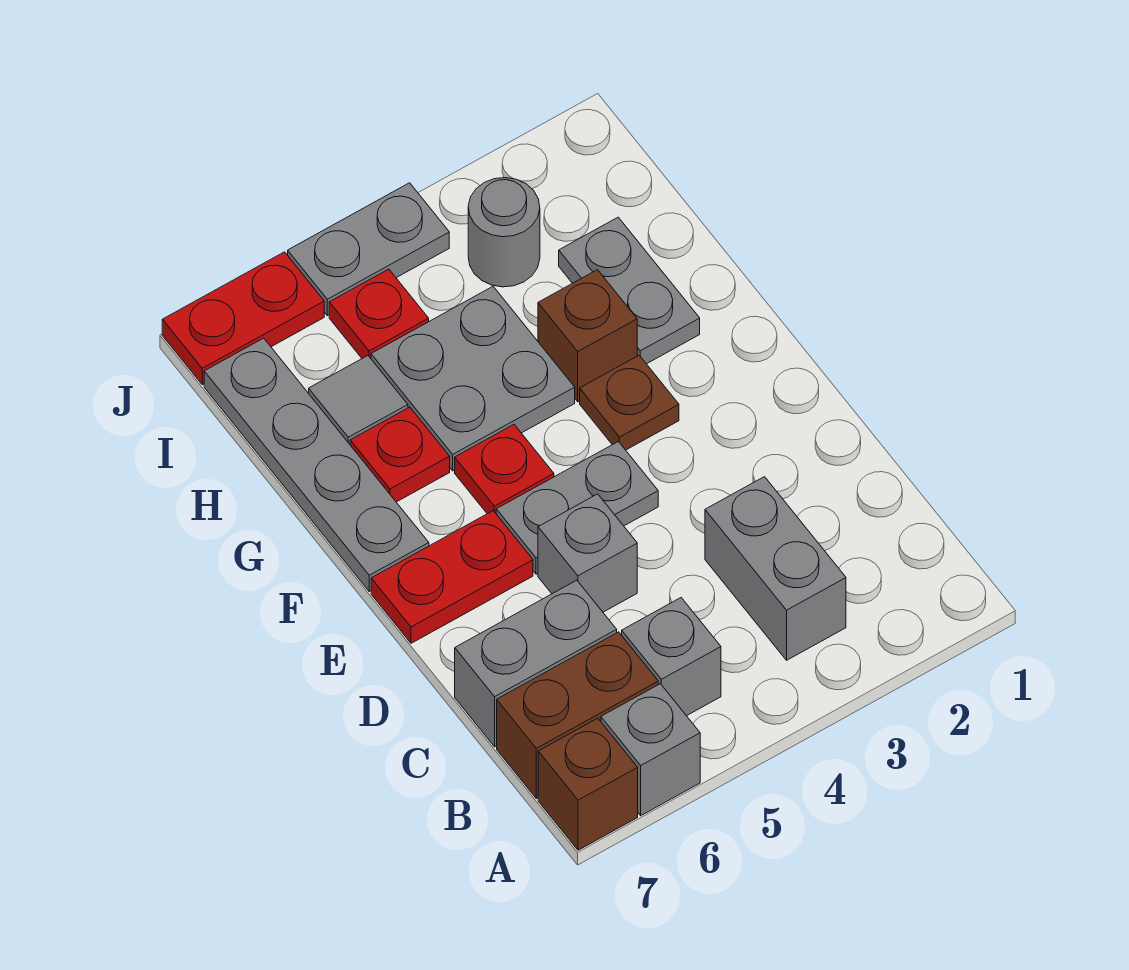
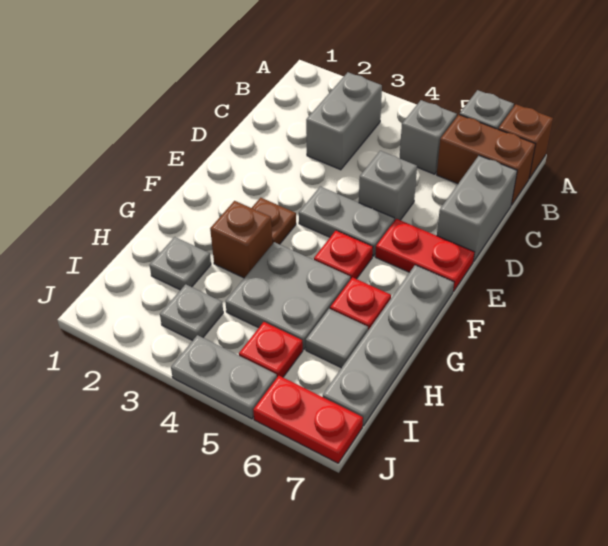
grey brick C6:C7 level 1 -> grey brick C7:D7 level 1
grey plate G2:H2 level 1 -> grey plate H2 level 1
grey round brick I3 level 1 -> grey plate I3 level 1

